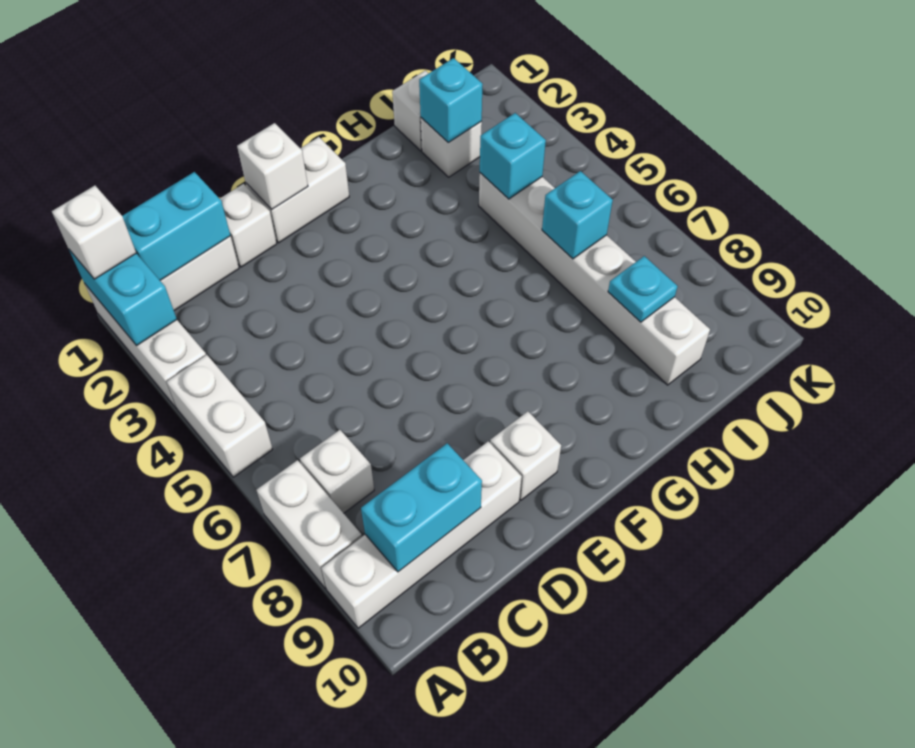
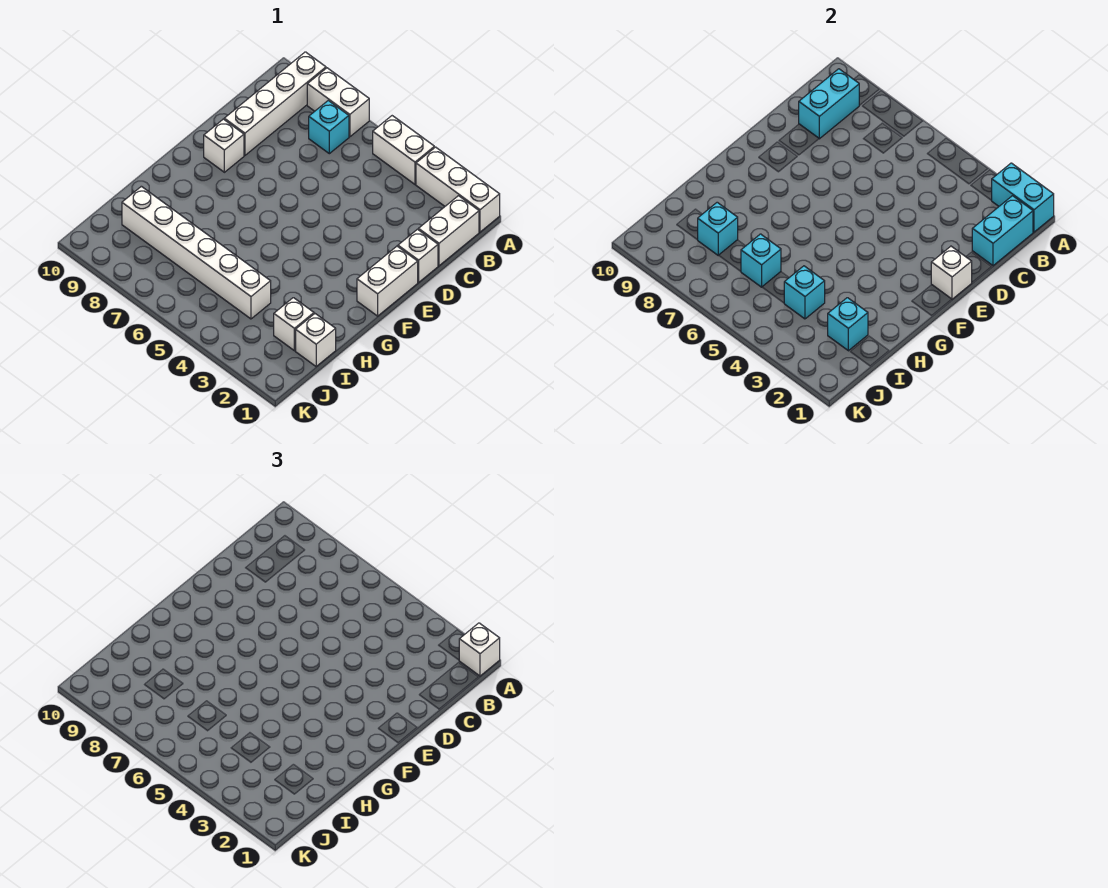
white brick B7 level 1 -> cyan brick B7 level 1
cyan plate I8 level 2 -> cyan brick I8 level 2

